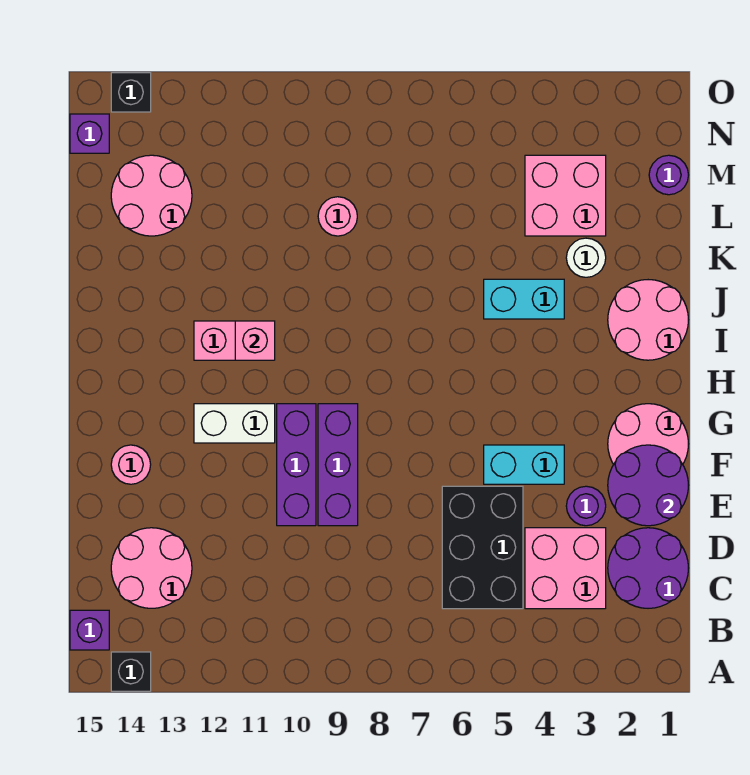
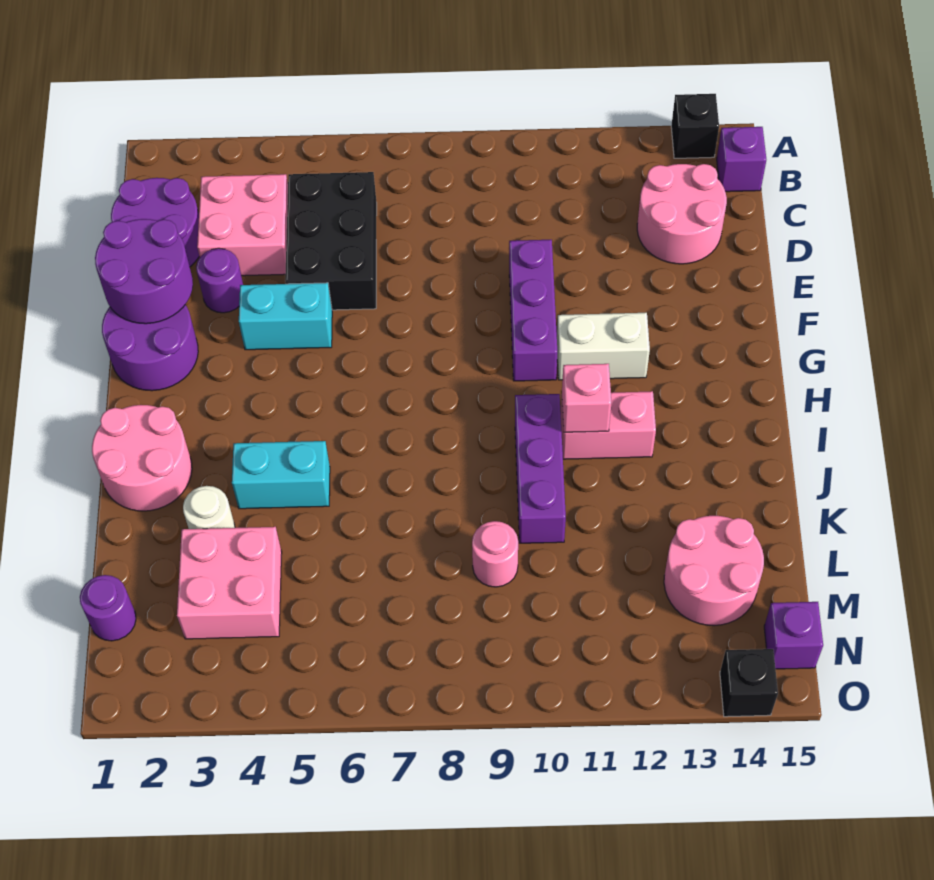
purple brick E9:G9 level 1 -> purple brick I10:K10 level 1
pink round brick F1:G2 level 1 -> purple round brick F1:G2 level 1
pink round brick F14 level 1 -> none

